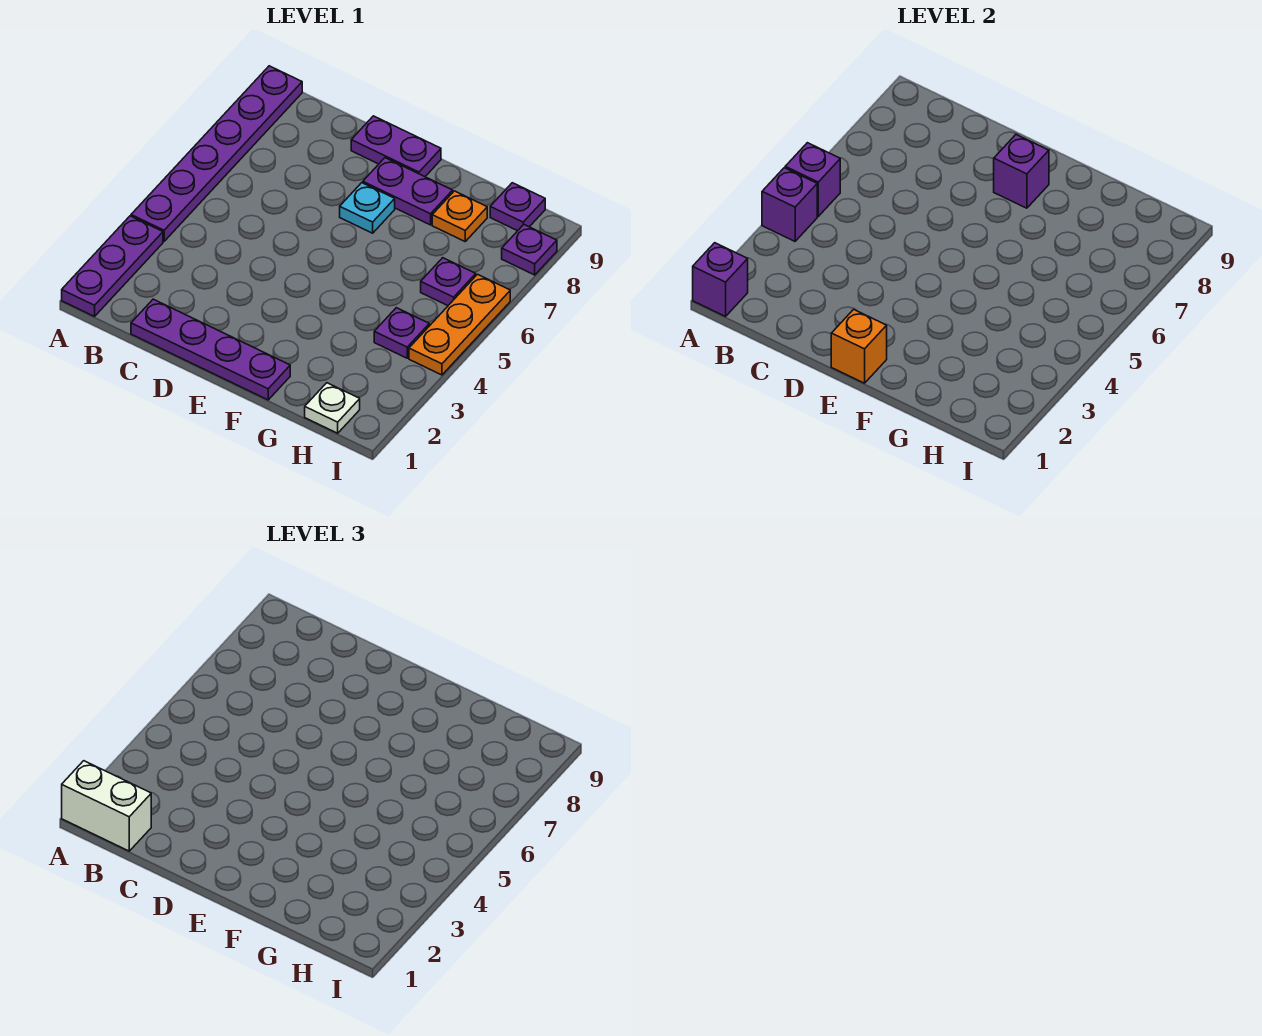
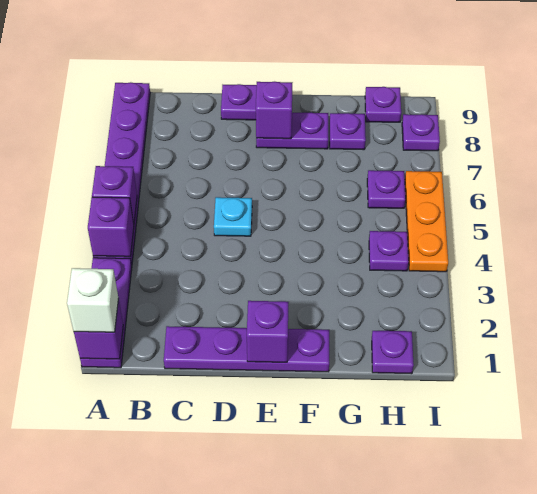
white brick A1:B1 level 3 -> white brick A1 level 3
orange brick E1 level 2 -> purple brick E1 level 2
cyan plate E7 level 1 -> cyan plate D5 level 1
orange plate G8 level 1 -> purple plate G8 level 1
white plate H1 level 1 -> purple plate H1 level 1

